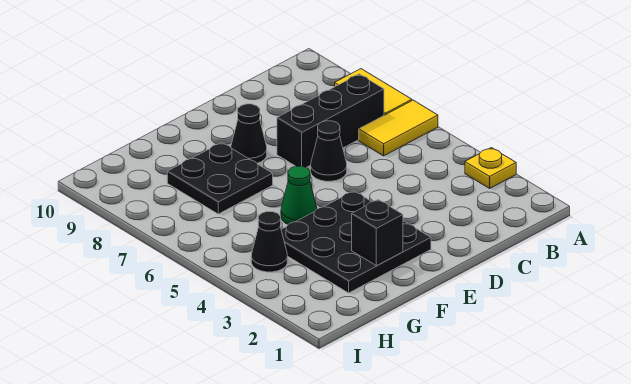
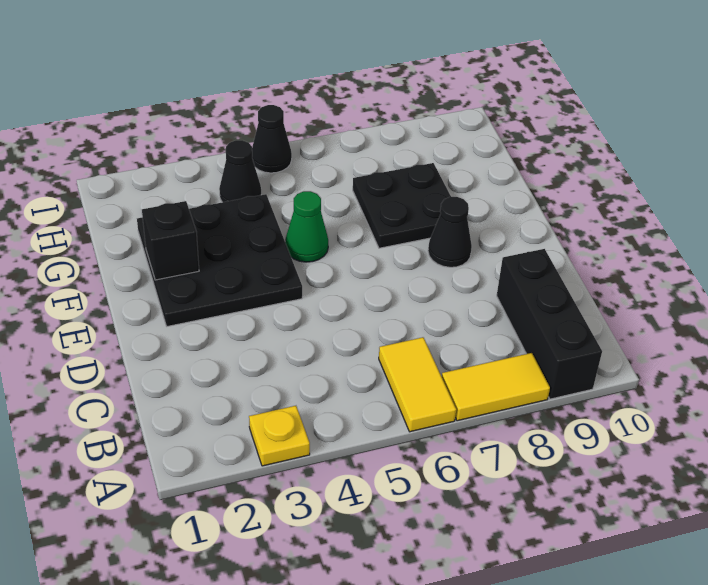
black brick B7:D7 level 1 -> black brick A9:C9 level 1
black cone D6 level 1 -> black cone I5 level 1

